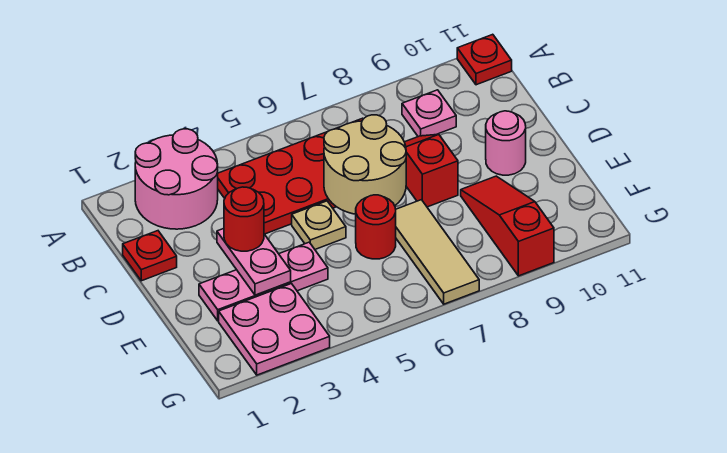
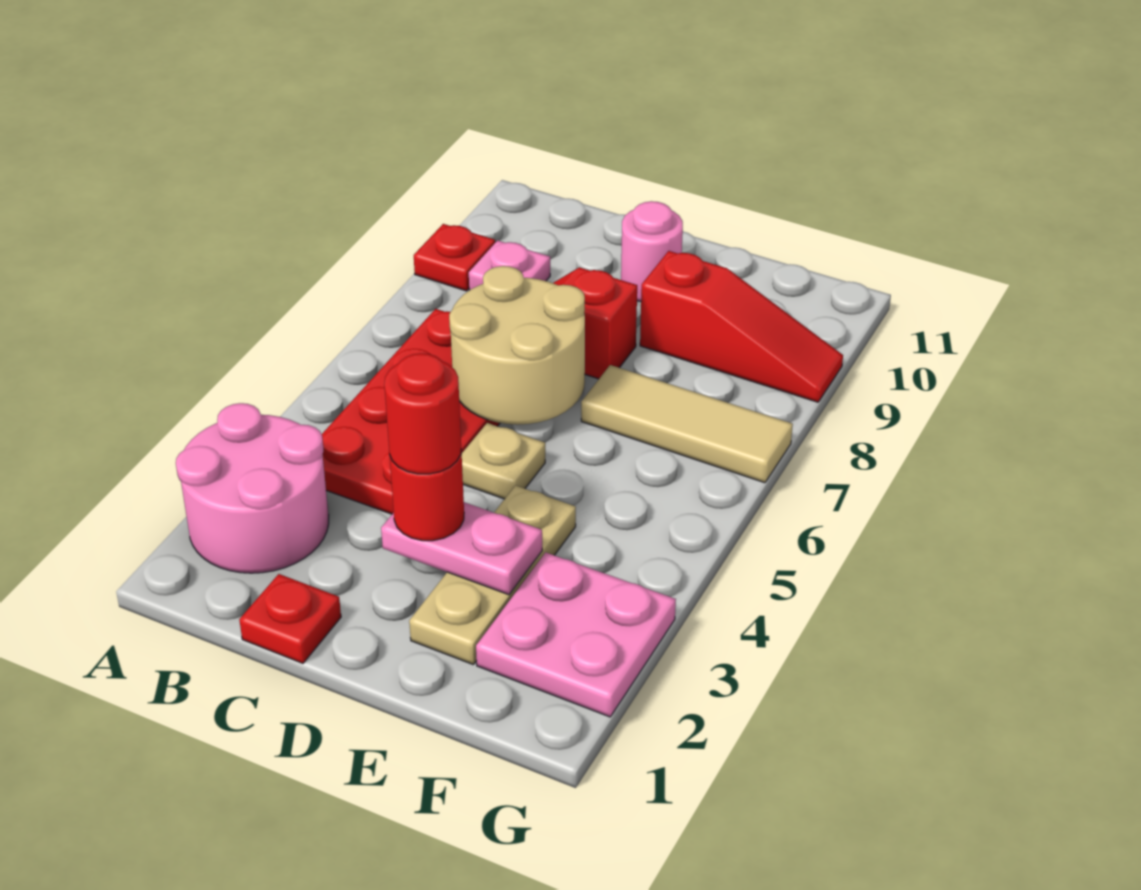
red plate A11 level 1 -> red plate A9 level 1
pink plate E2:E4 level 1 -> tan plate E2:E4 level 1
red round brick E6 level 1 -> red round brick D3 level 4
red slope E9:G9 level 1 top G -> red slope E9:G9 level 1 top E

